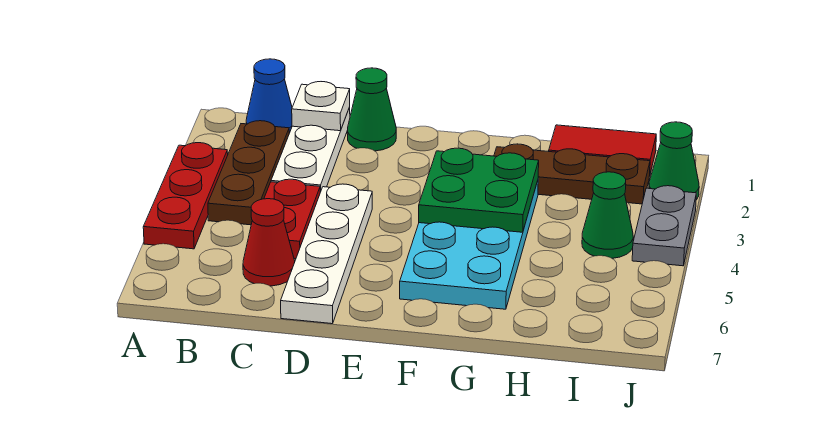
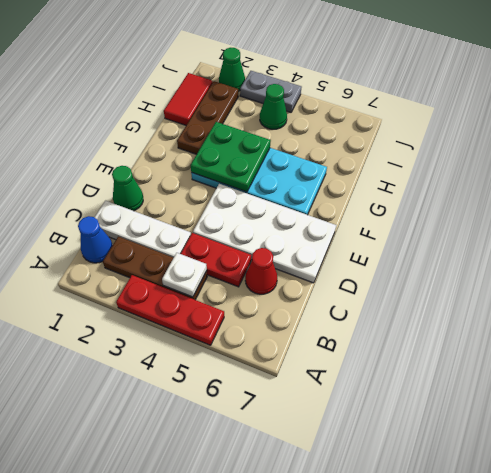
white plate C1 level 2 -> white plate B4 level 2
white plate D4:D7 level 1 -> white plate D4:E7 level 1

